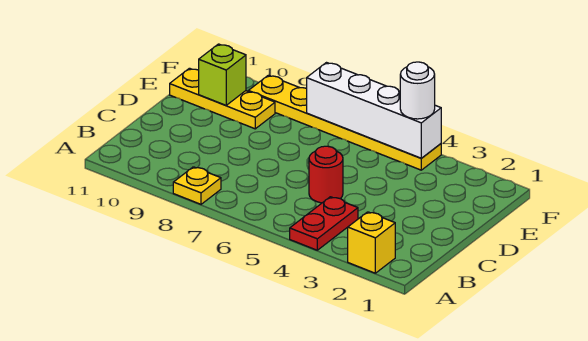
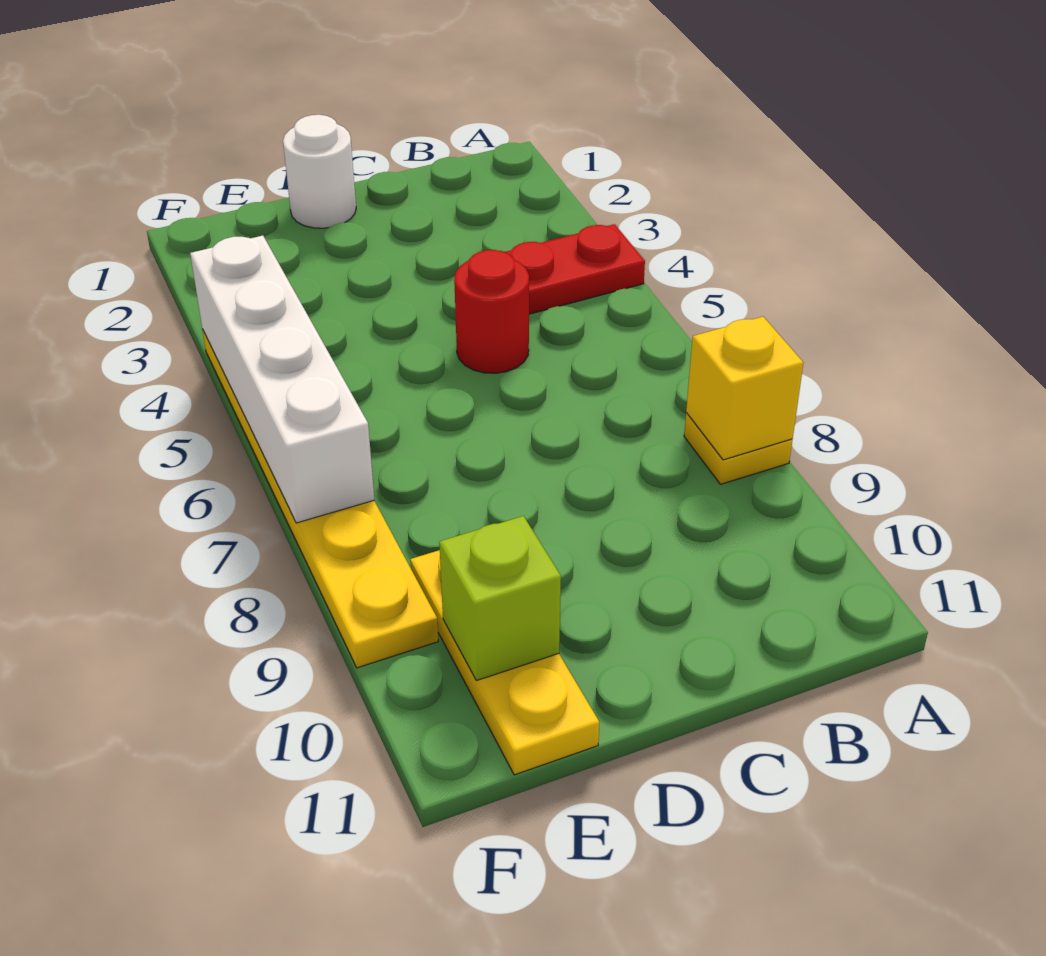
yellow brick A2 level 1 -> yellow brick A8 level 2
white round brick F4 level 3 -> white round brick D1 level 1

